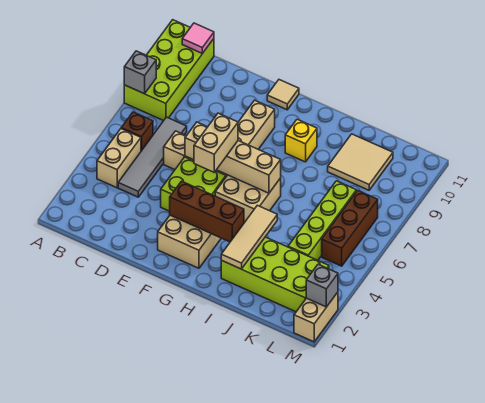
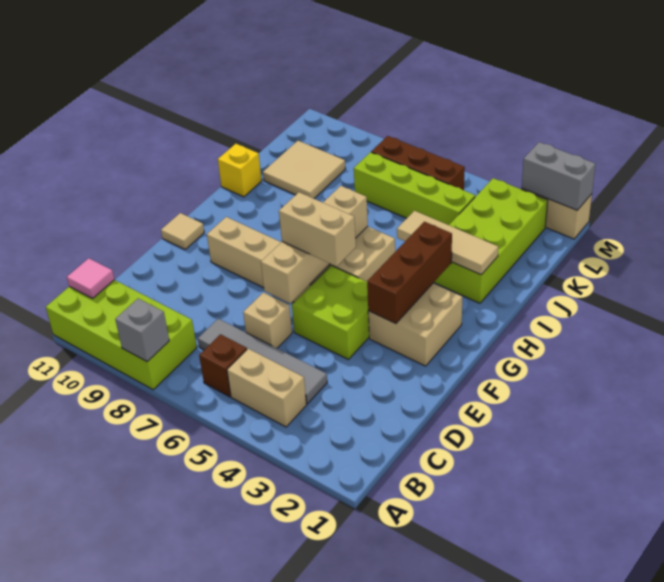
yellow brick H9 level 1 -> yellow brick I11 level 1
grey brick M2 level 2 -> grey brick M1:M2 level 2

